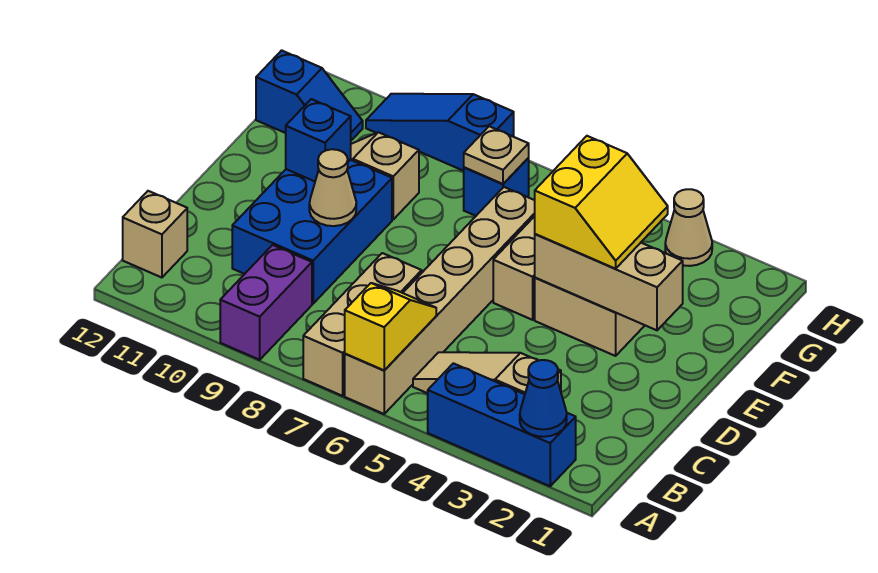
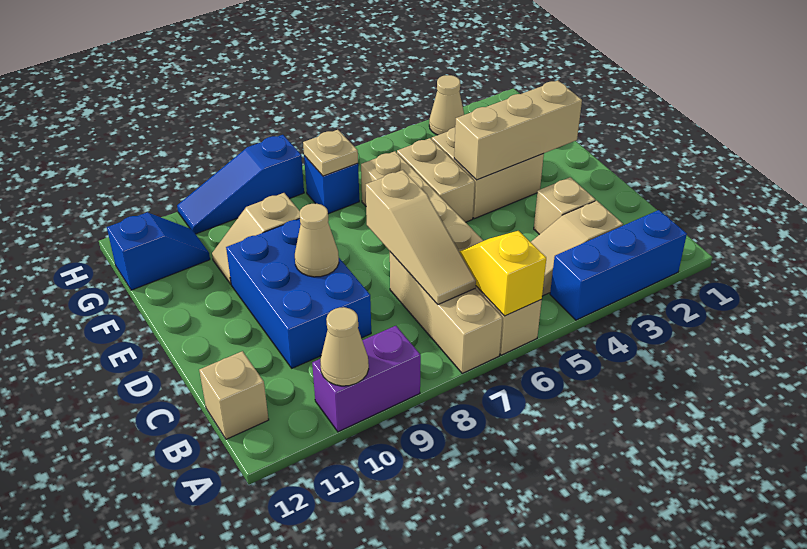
blue cone A2 level 2 -> none
purple brick A9:B9 level 1 -> purple brick A9:A10 level 1
none -> tan cone A10 level 2
none -> tan slope B7:D7 level 2 top D
none -> tan brick C3 level 1
yellow slope E3:F4 level 3 top 4 -> none
blue brick E10 level 2 -> none

